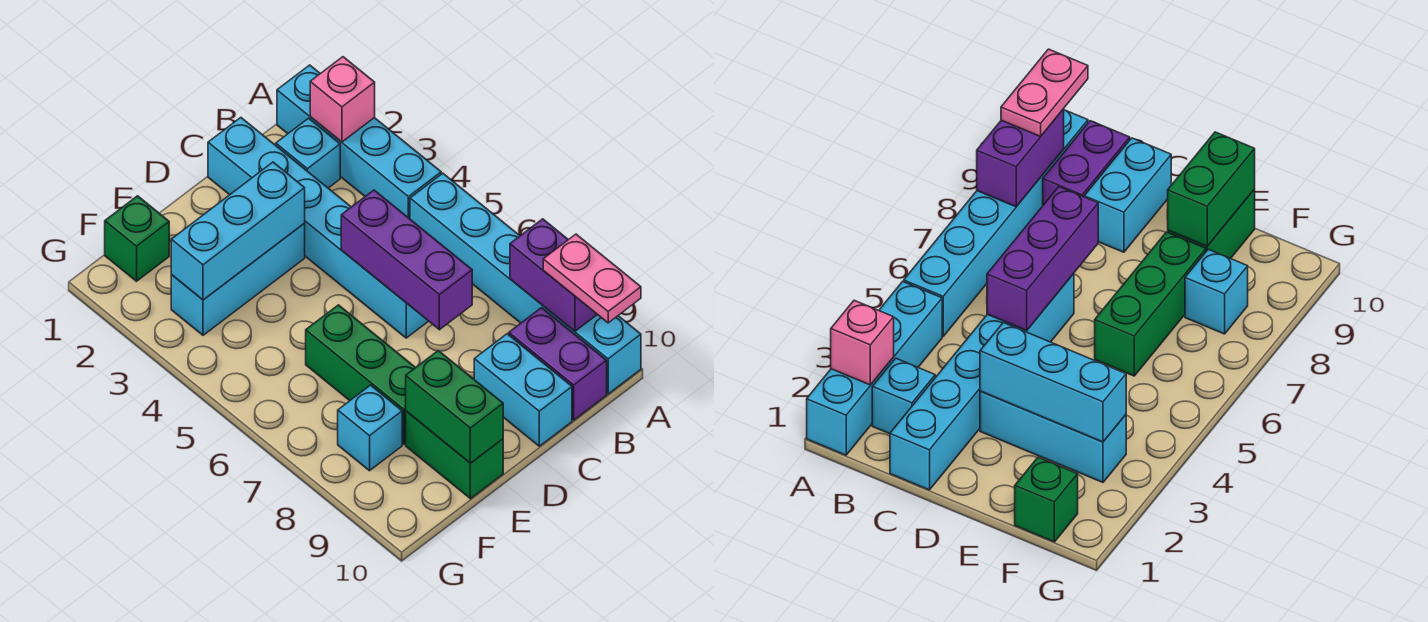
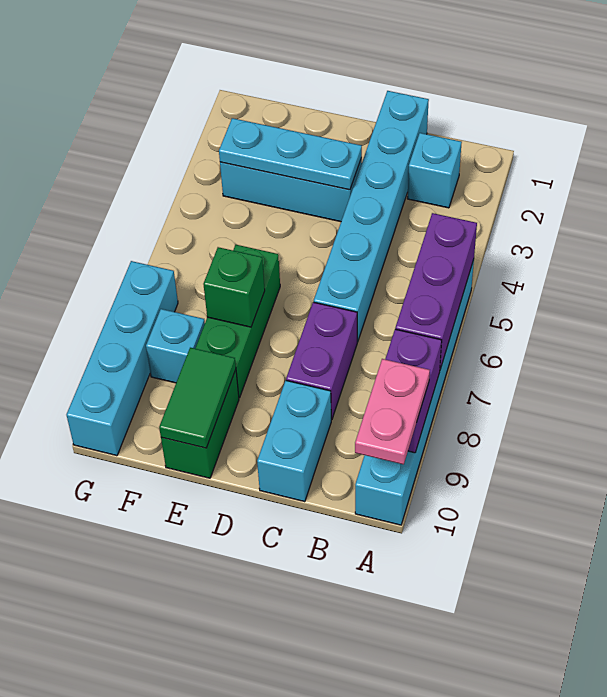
cyan brick A1:A4 level 1 -> cyan brick G7:G10 level 1
pink brick A2 level 2 -> none
purple brick B9:B10 level 1 -> purple brick C7:C8 level 1
purple brick C5:C7 level 2 -> purple brick A5:A7 level 2
cyan brick D3:F3 level 2 -> cyan plate D3:F3 level 2
green brick E9:E10 level 2 -> green tile E9:E10 level 2
green brick F1 level 1 -> green brick E7 level 2

